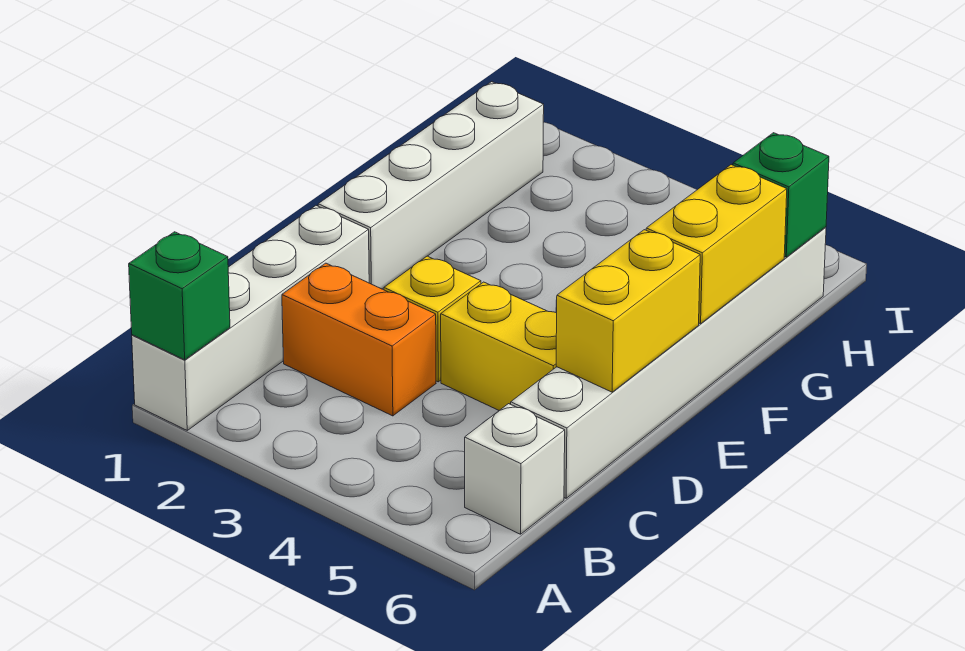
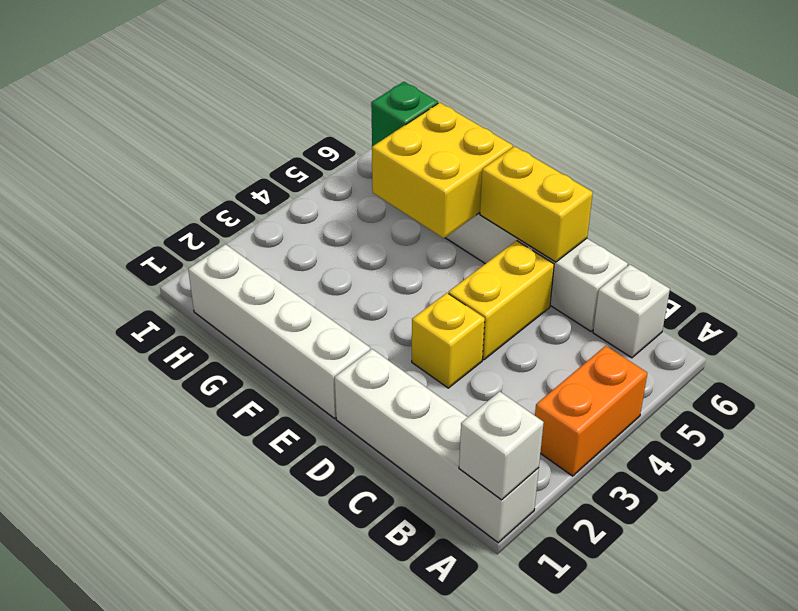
green brick A1 level 2 -> white brick A1 level 2
orange brick C2:C3 level 1 -> orange brick A3:A4 level 1
yellow brick F6:G6 level 2 -> yellow brick F5:G6 level 2

